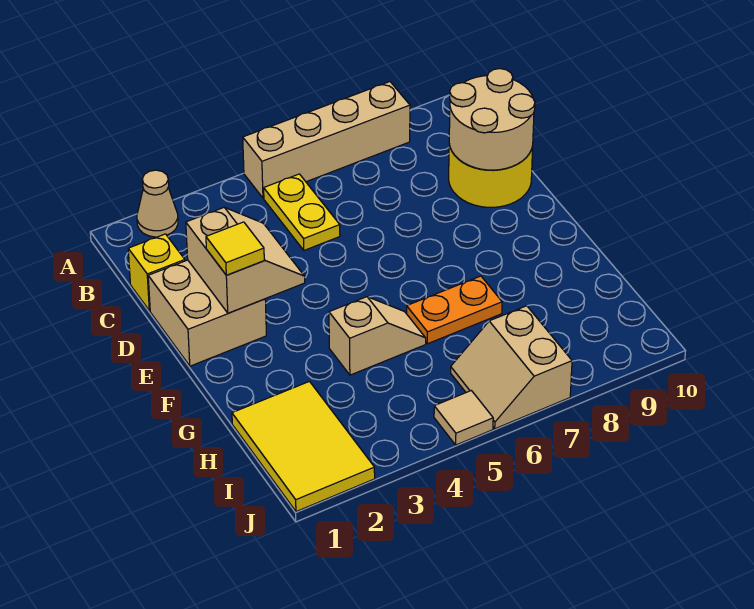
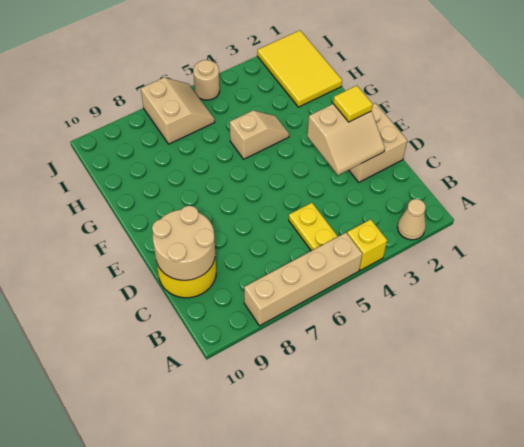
yellow brick C1 level 1 -> yellow brick A4 level 1
tan slope D2:E3 level 2 top 2 -> tan slope D2:E3 level 2 top E
tan slope G4:G5 level 1 top 4 -> tan slope G4:G5 level 1 top 5
orange plate G6:G7 level 1 -> none
tan tile J5 level 1 -> tan round brick J5 level 1

